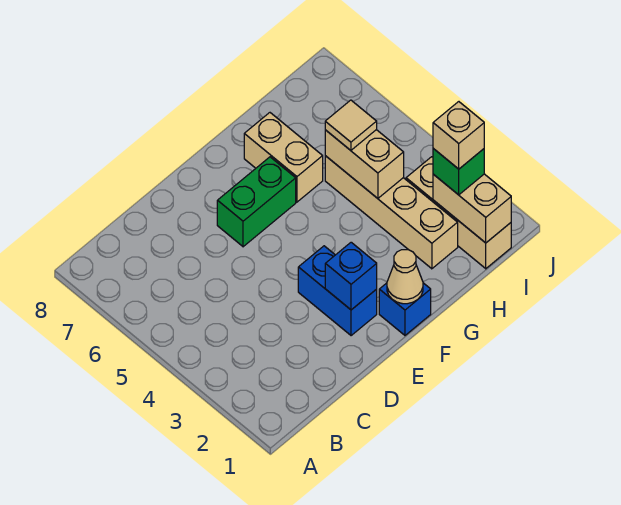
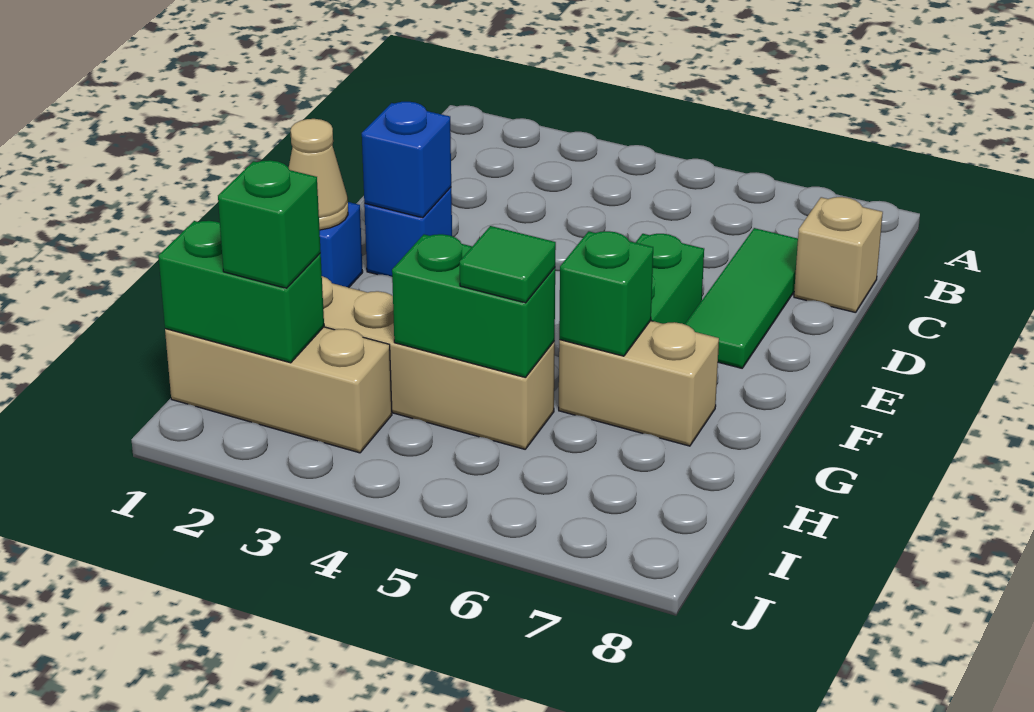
none -> green tile C7:E7 level 1
blue brick E2:E3 level 1 -> blue brick E2 level 1
none -> green brick G6 level 2
tan brick H4:H5 level 2 -> green brick H4:H5 level 2
tan tile H5 level 3 -> green tile H5 level 3
tan brick I1:I2 level 2 -> green brick I1:I2 level 2
tan brick I2 level 4 -> tan brick C8 level 1

